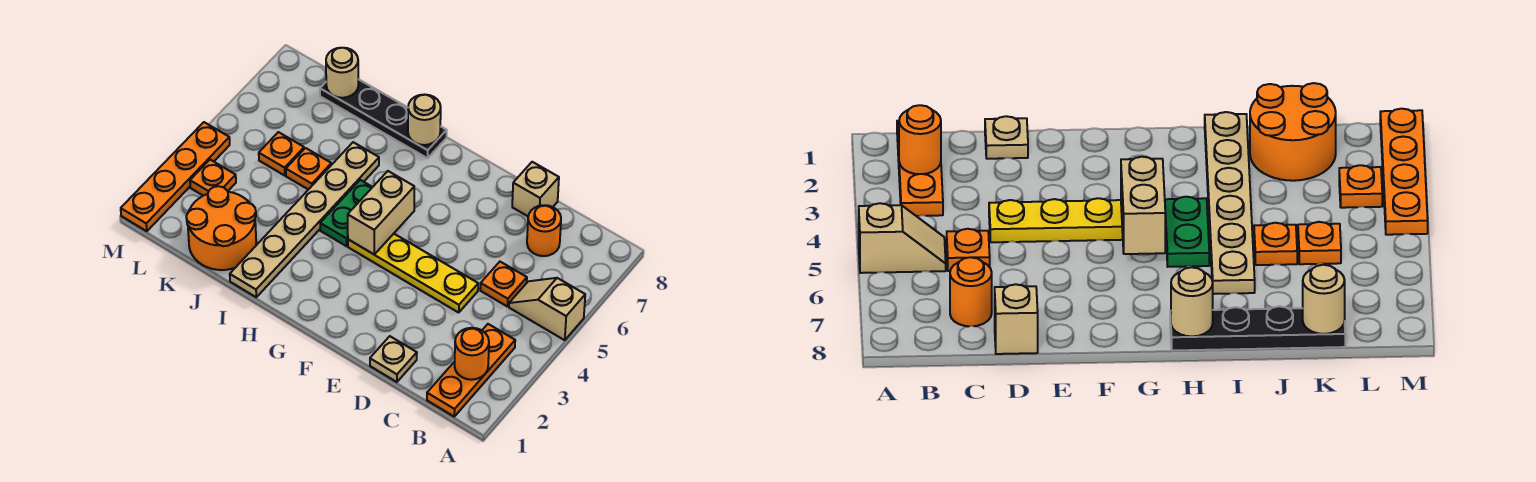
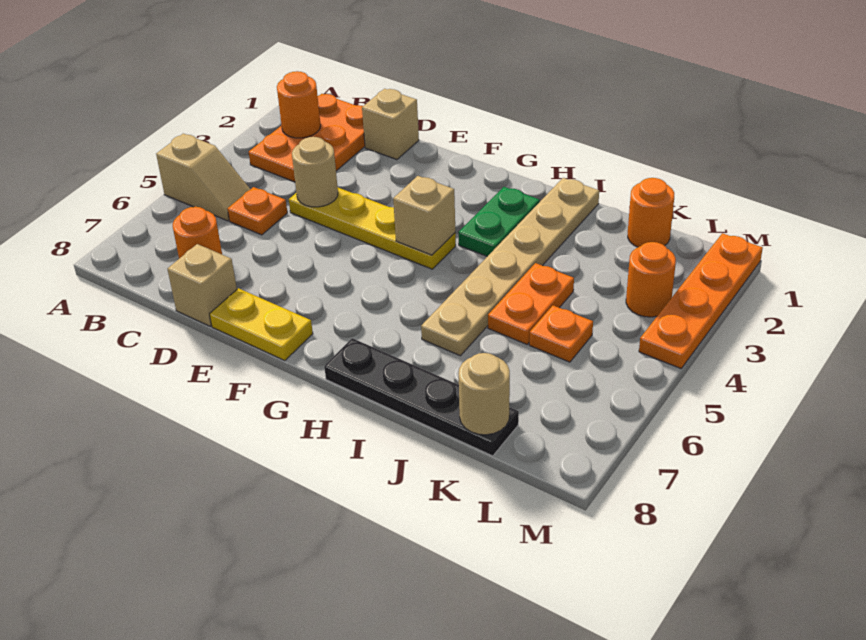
orange plate B1:B3 level 1 -> orange plate B1:C3 level 1
tan plate D1 level 1 -> tan brick D1 level 1
none -> yellow plate E8:F8 level 1
tan brick G4:G5 level 2 -> tan brick G4 level 2
green plate H4:H5 level 1 -> green plate H2:H3 level 1
tan round brick H8 level 2 -> tan round brick D4 level 2
orange round brick J1:K2 level 1 -> orange round brick K1 level 1
orange plate J5 level 1 -> orange plate J4:J5 level 1
orange plate L3 level 1 -> orange round brick L3 level 1

